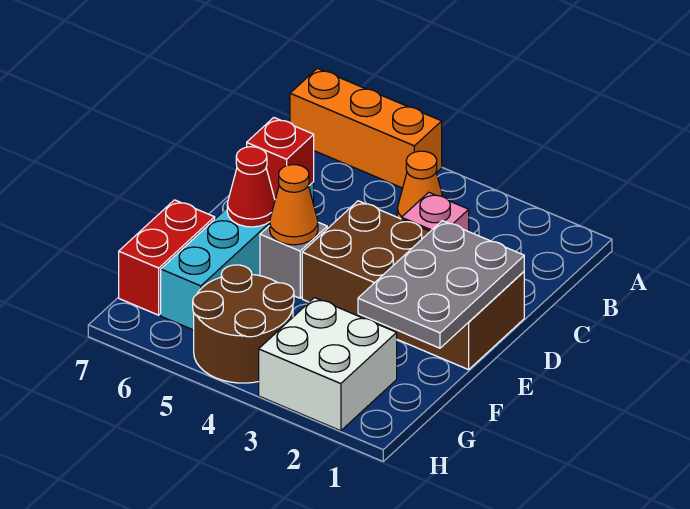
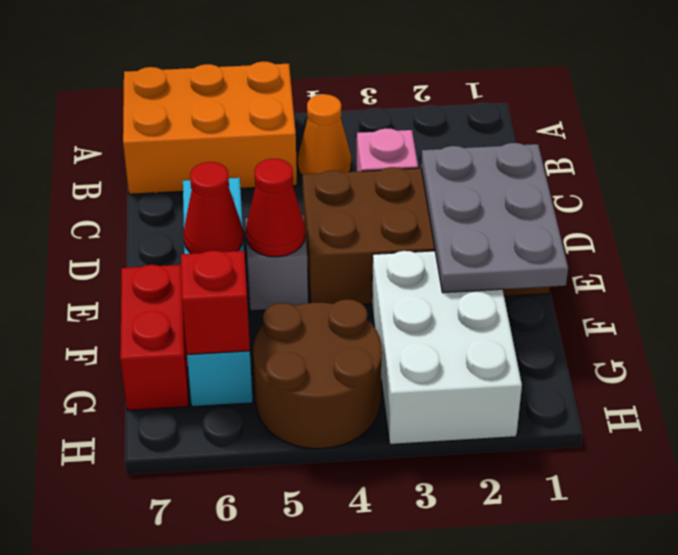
orange brick A5:A7 level 1 -> orange brick A5:B7 level 1
red brick D6 level 2 -> red brick G6 level 2
orange cone E5 level 2 -> red cone E5 level 2
white brick G2:H3 level 1 -> white brick F2:H3 level 1

